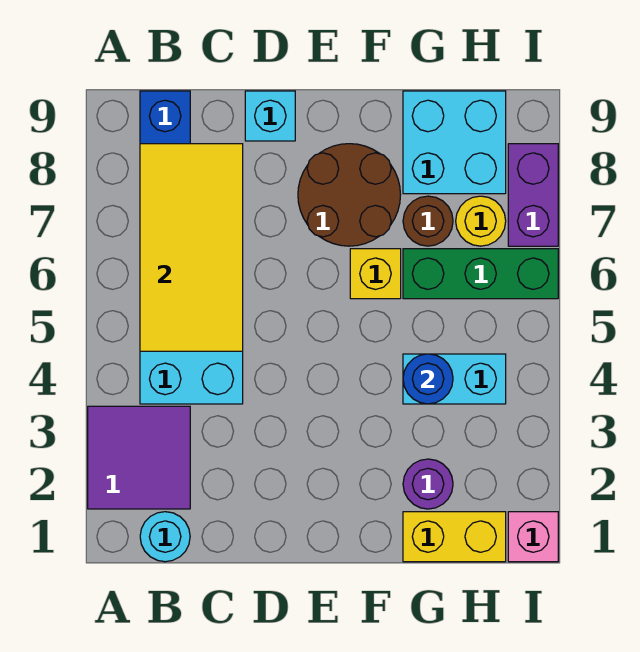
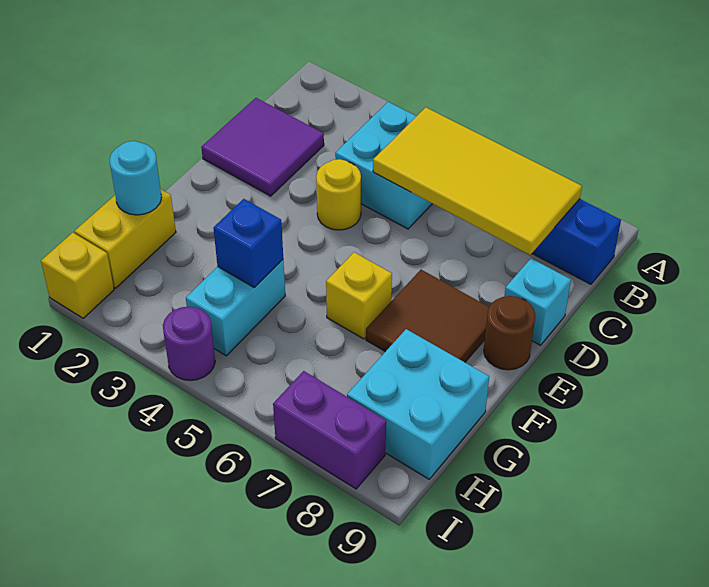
purple tile A2:B3 level 1 -> purple tile C1:D2 level 1
cyan round brick B1 level 1 -> cyan round brick G1 level 2
brown round brick E7:F8 level 1 -> brown tile E7:F8 level 1
purple round brick G2 level 1 -> purple round brick I4 level 1
blue round brick G4 level 2 -> blue brick G4 level 2
green brick G6:I6 level 1 -> none
brown round brick G7 level 1 -> brown round brick E9 level 1
yellow round brick H7 level 1 -> yellow round brick D4 level 1
pink brick I1 level 1 -> yellow brick I1 level 1

